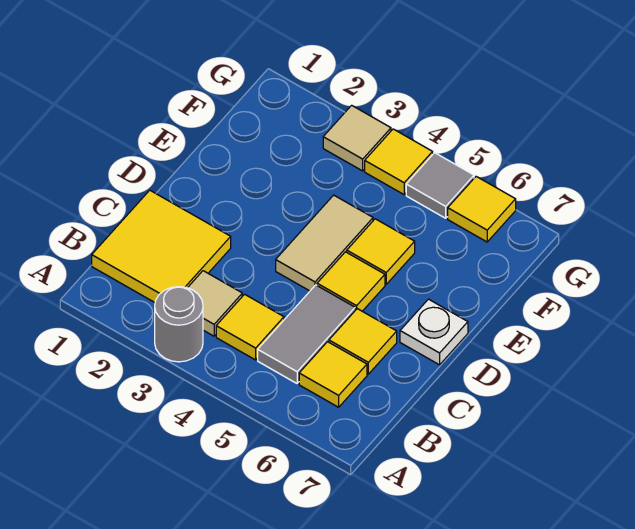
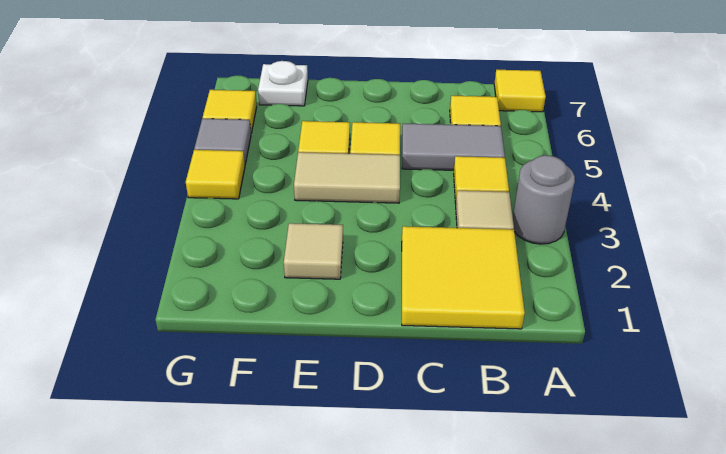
yellow tile C6 level 1 -> yellow tile A7 level 1
white plate D7 level 1 -> white plate F7 level 1
tan tile G3 level 1 -> tan tile E2 level 1

